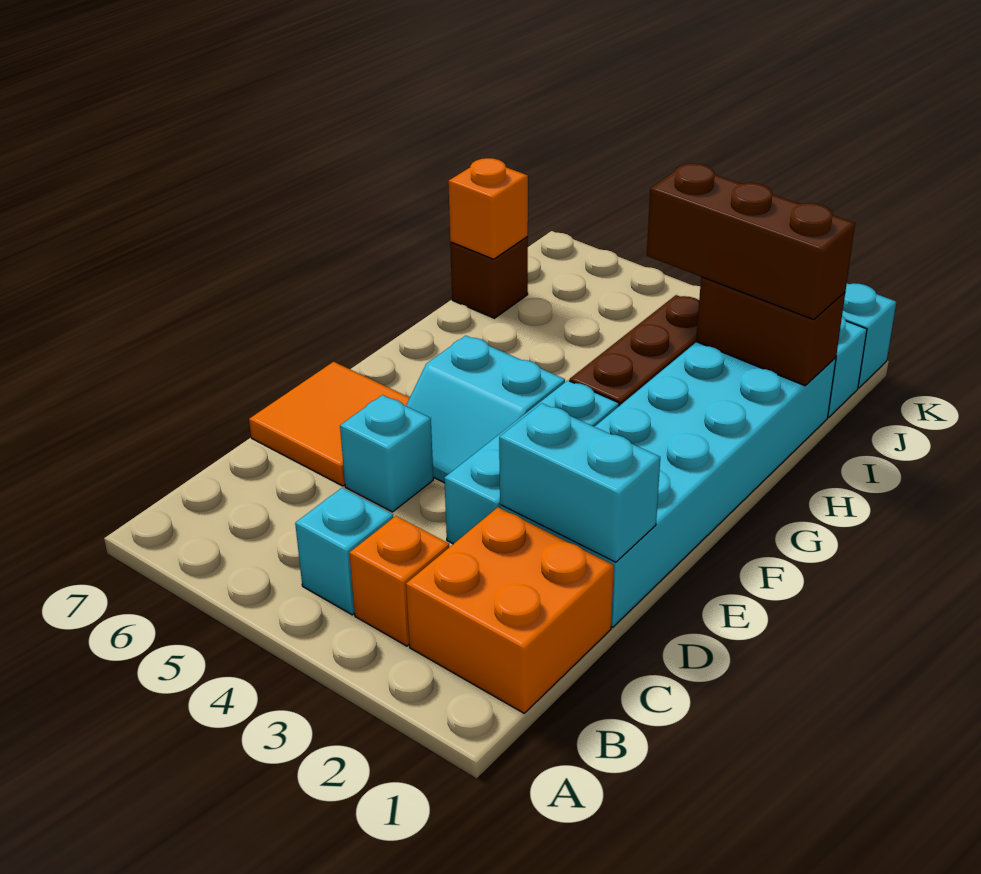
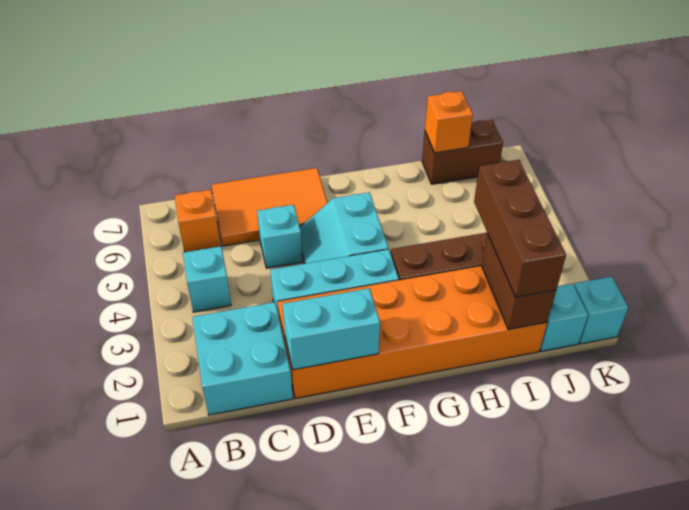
orange brick B1:C2 level 1 -> cyan brick B1:C2 level 1
orange brick B3 level 1 -> orange brick B6 level 1
cyan brick D1:I2 level 1 -> orange brick D1:I2 level 1
cyan brick D1:D2 level 2 -> cyan brick D1:E1 level 2
orange tile D6:E7 level 1 -> orange tile C6:E7 level 1
brown brick I7 level 1 -> brown brick I7:J7 level 1

